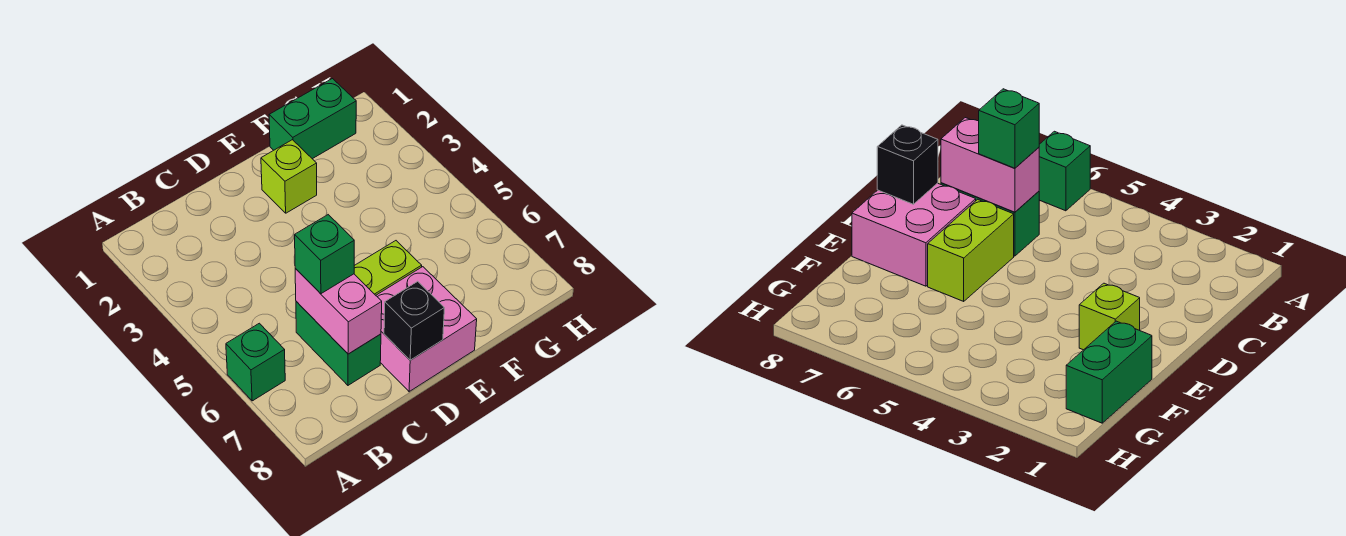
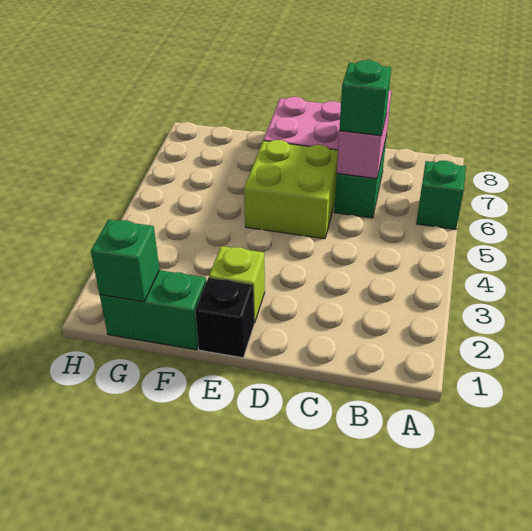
lime brick D6:E6 level 1 -> lime brick D5:E6 level 1
black brick D8 level 2 -> black brick E1 level 1
none -> green brick G1 level 2

